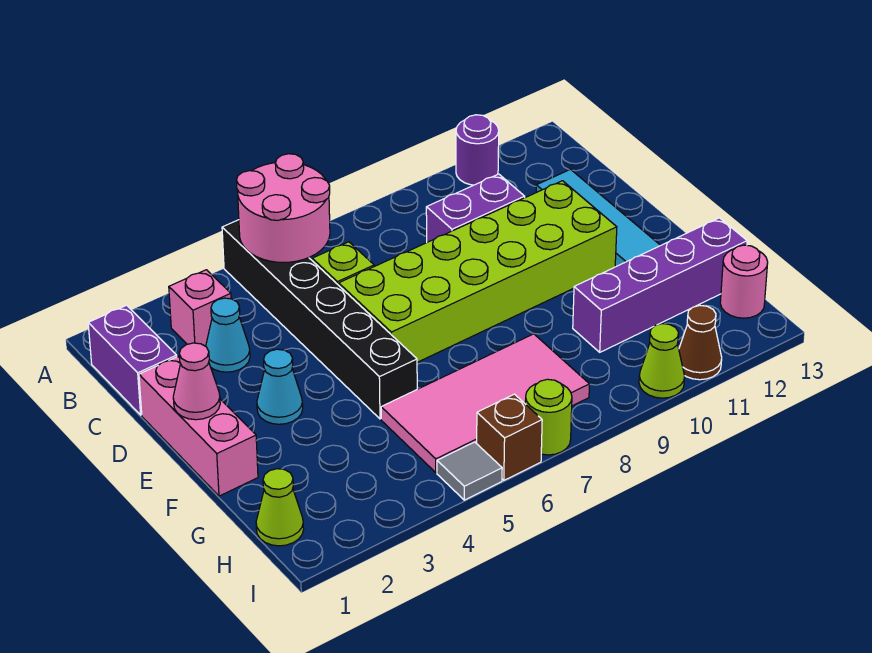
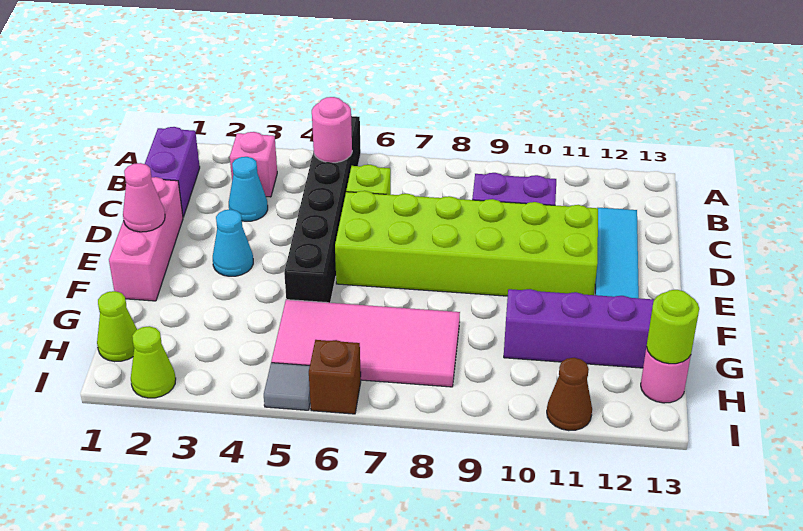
pink round brick A5:B6 level 2 -> pink round brick B5 level 2
purple round brick A11 level 1 -> none
lime round brick I7 level 1 -> lime round brick H13 level 2
lime cone I10 level 1 -> lime cone I2 level 1

